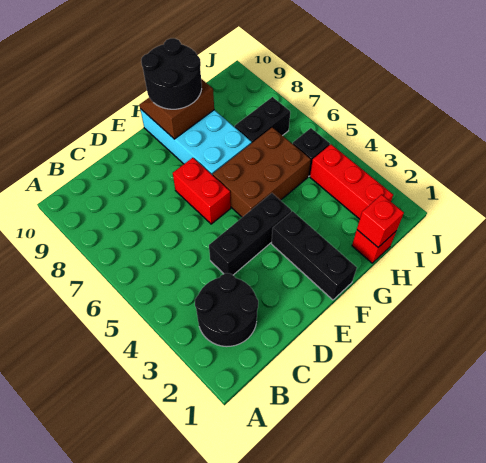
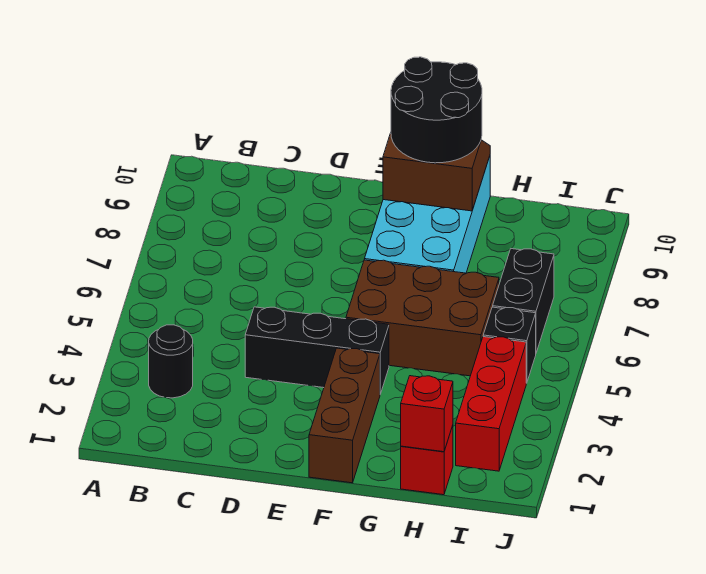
black round brick B2:C3 level 1 -> black round brick B3 level 1
red brick E6:E7 level 1 -> none
black brick F1:F3 level 1 -> brown brick F1:F3 level 1
black brick H7:I7 level 1 -> black brick I6:I7 level 1

